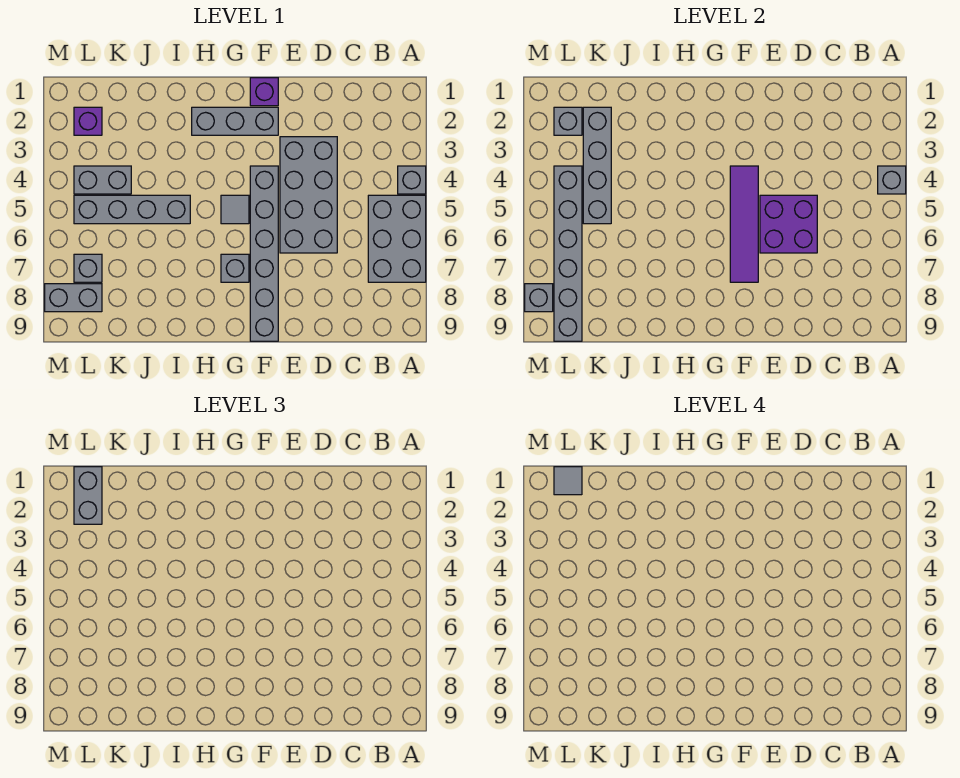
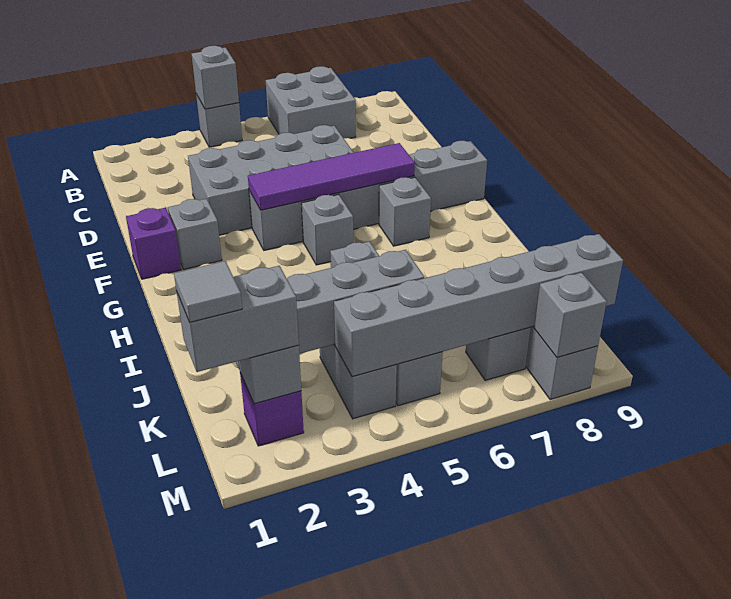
grey brick A5:B7 level 1 -> grey brick A6:B7 level 1
purple brick D5:E6 level 2 -> none
grey brick F2:H2 level 1 -> grey brick F2 level 1
grey tile G5 level 1 -> grey brick G5 level 1

